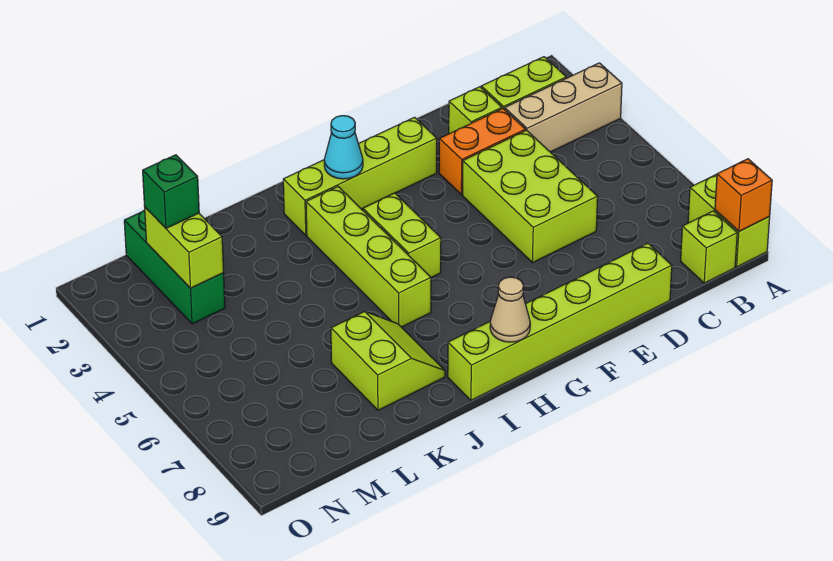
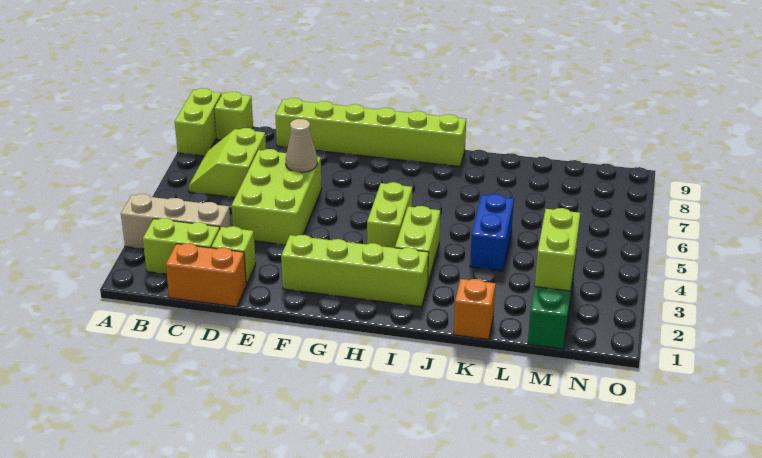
orange brick A9 level 2 -> orange brick K1 level 1
orange brick D3:E3 level 1 -> orange brick C1:D1 level 1
cyan cone H2 level 2 -> none
tan cone H9 level 2 -> tan cone E6 level 2
lime brick I3:I6 level 1 -> lime brick I3:I4 level 1
lime slope J7:K8 level 1 top K -> lime slope B6:C7 level 1 top C
none -> blue brick K4:K5 level 1
green brick M2 level 3 -> none

